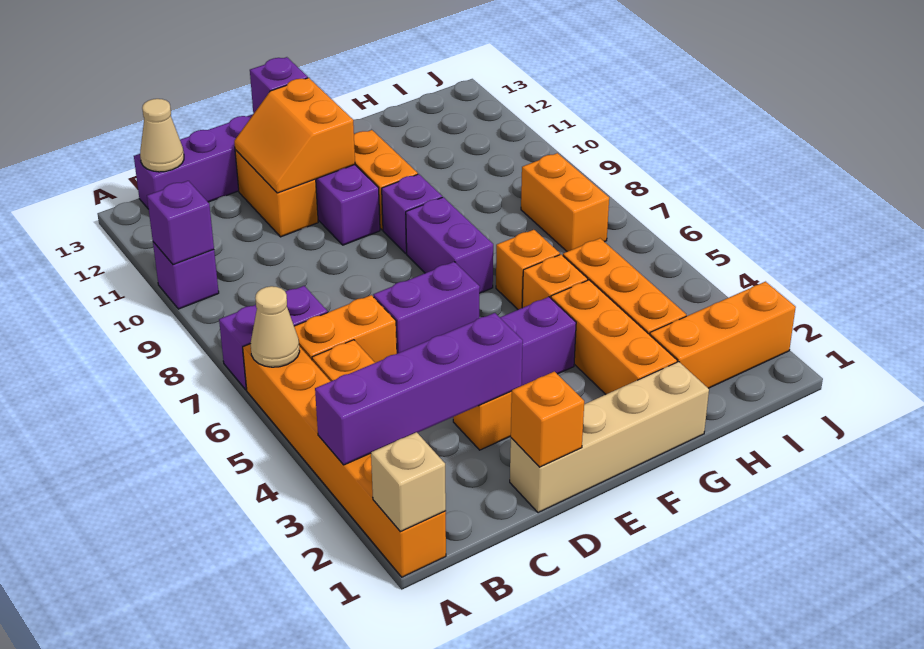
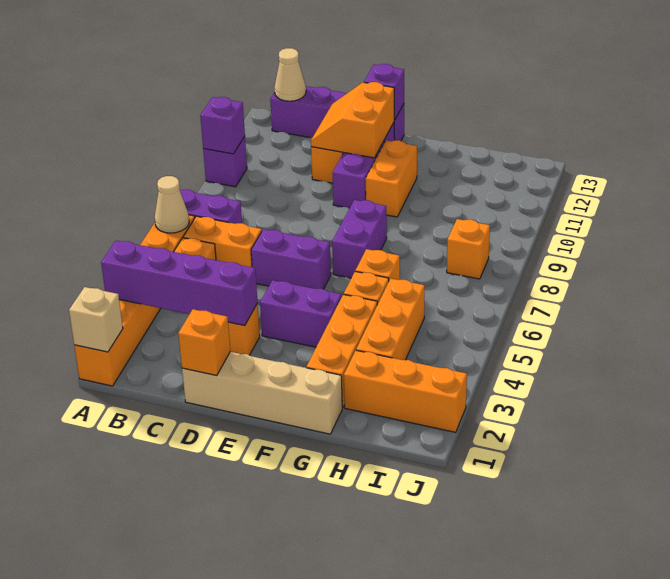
purple brick F9 level 1 -> none
orange brick I7:I8 level 1 -> orange brick I8 level 1

